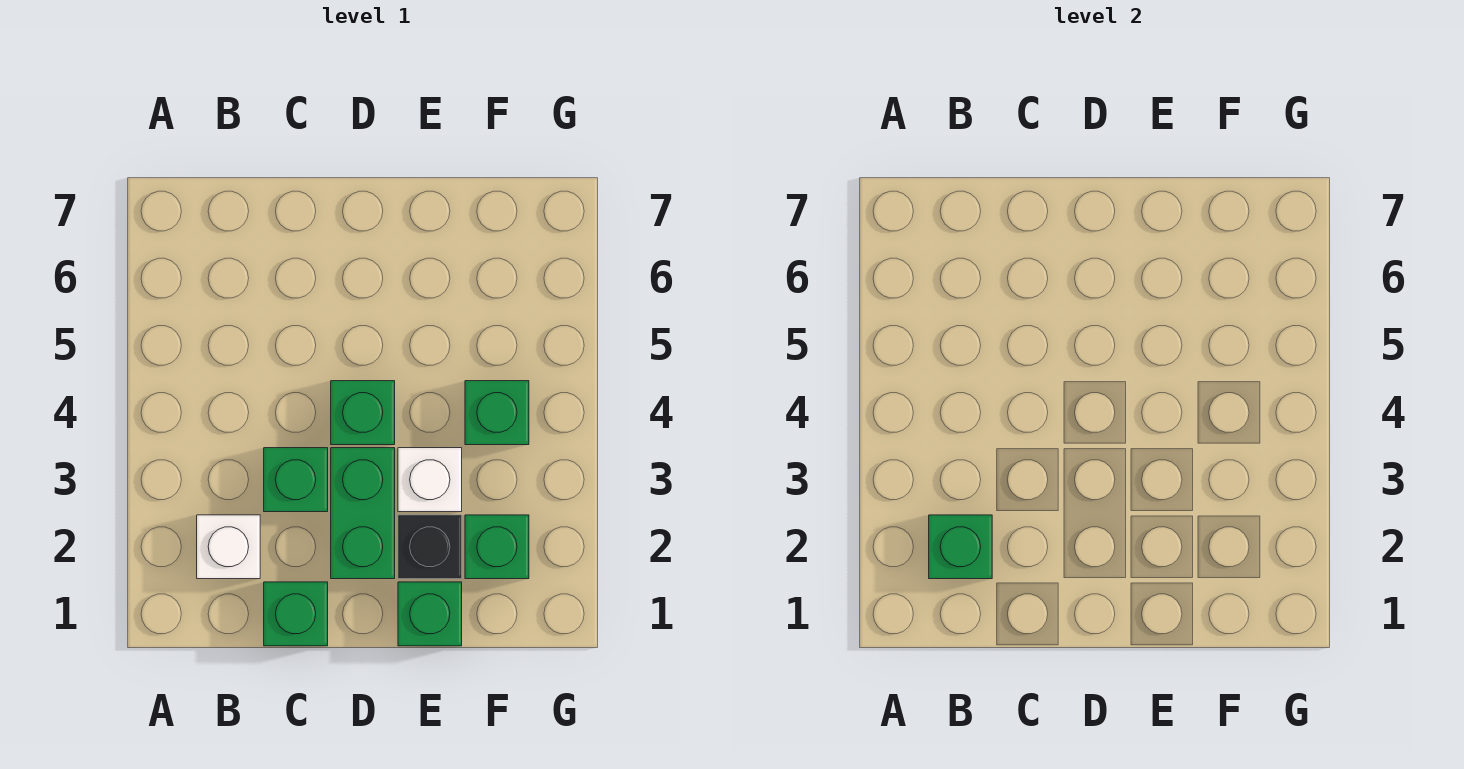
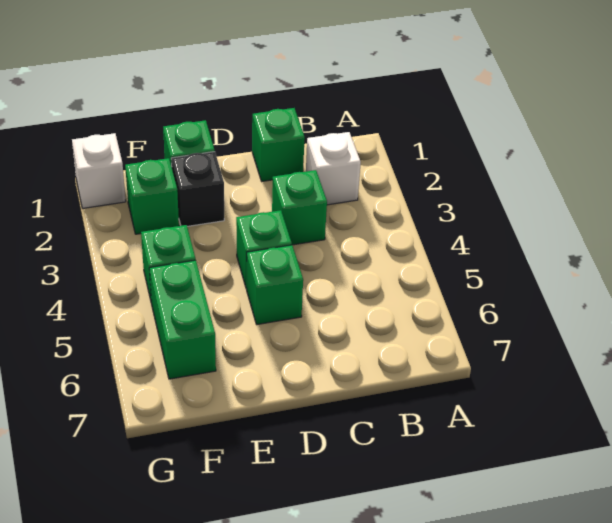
green brick B2 level 2 -> green brick D5 level 1
green brick D2:D3 level 1 -> green brick F5:F6 level 1
white brick E3 level 1 -> white brick G1 level 1

